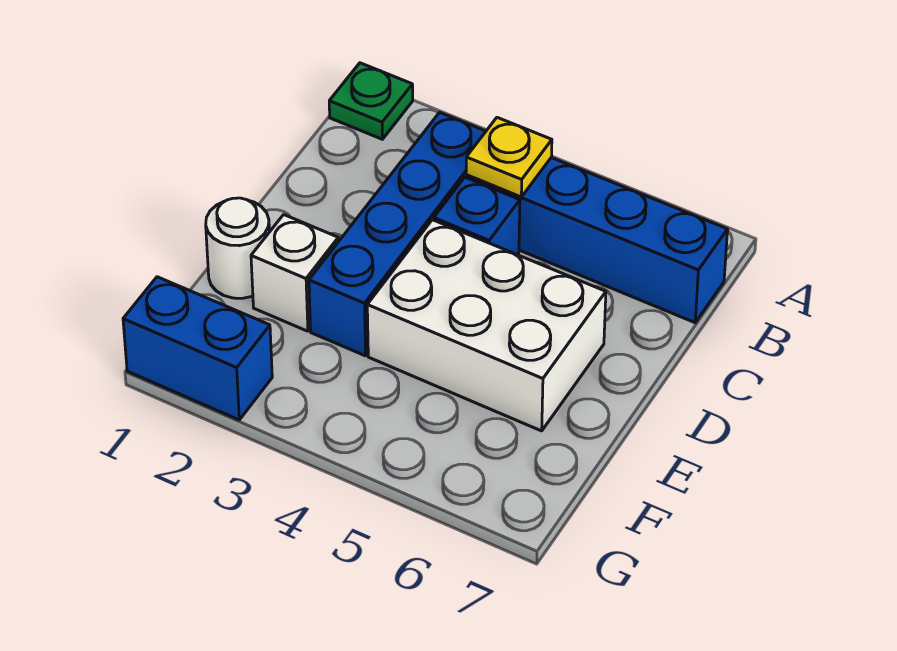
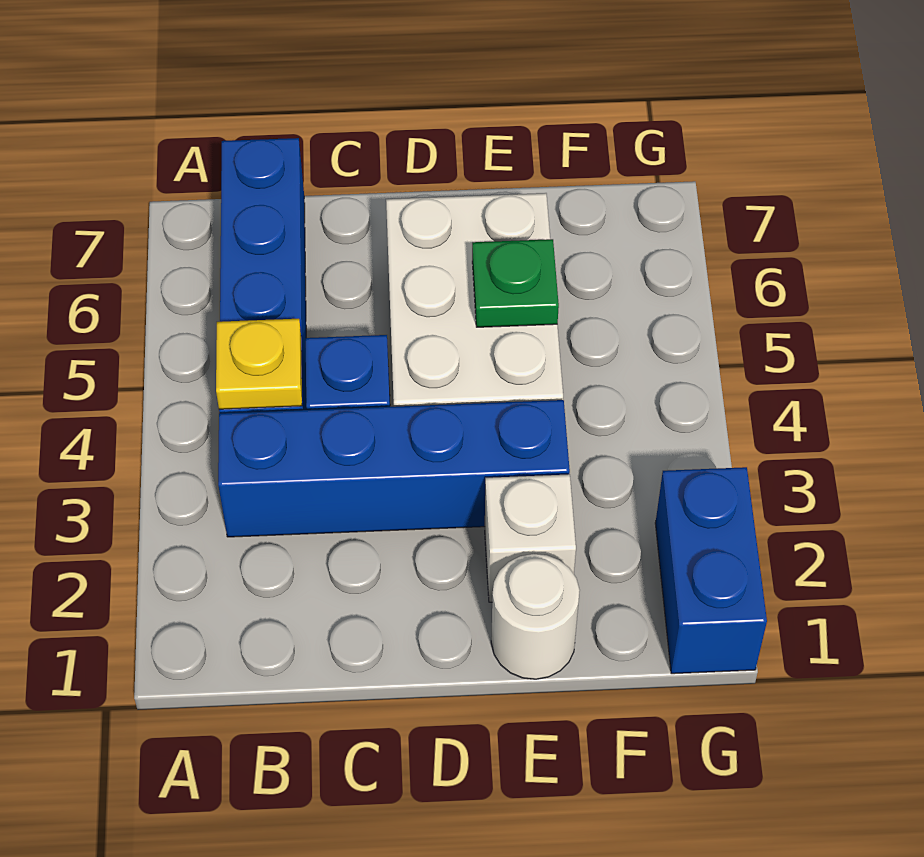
green plate A1 level 1 -> green plate E5 level 2

